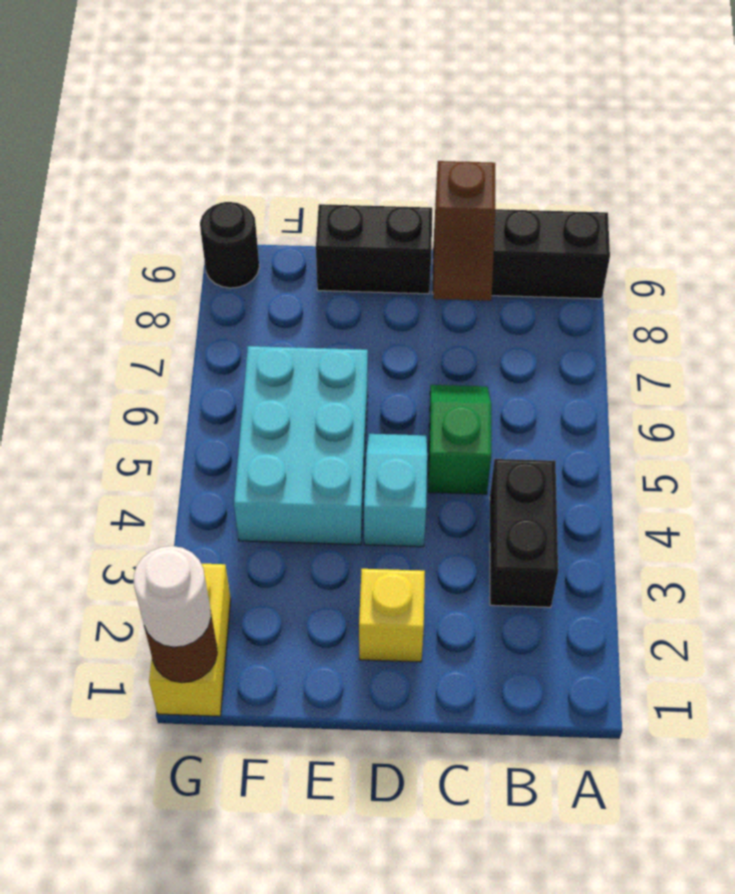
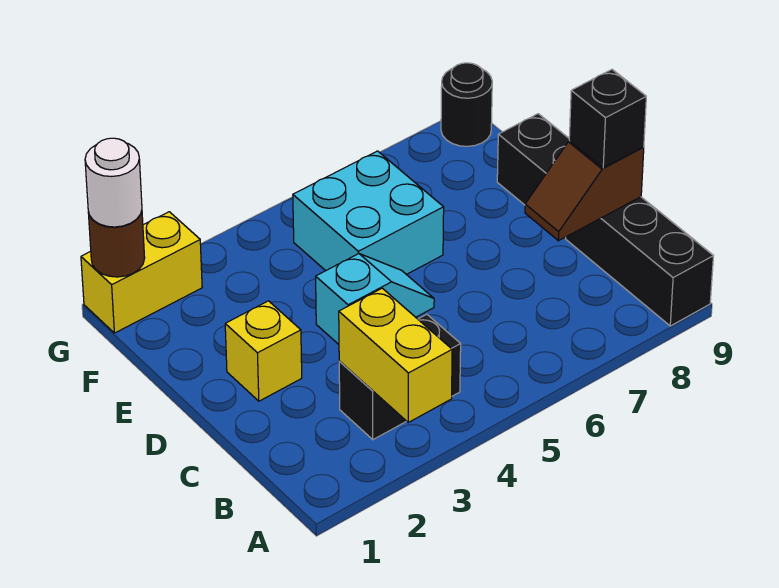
none -> yellow brick A3:B3 level 2
green slope C5:C6 level 1 top 5 -> none
none -> black brick C9 level 3
cyan brick E4:F6 level 1 -> cyan brick E5:F6 level 1

